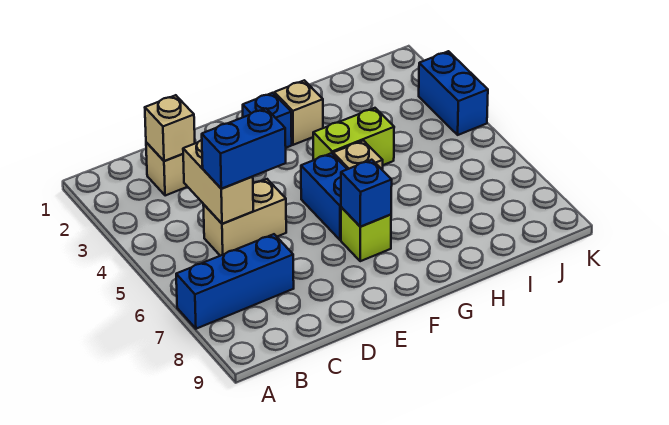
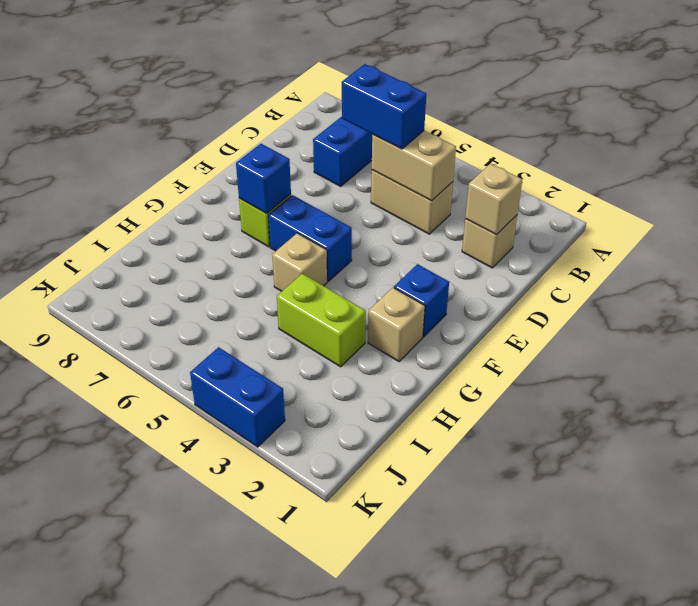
tan brick C5:D5 level 1 -> tan brick C4:C5 level 1
blue brick C5:D5 level 3 -> blue brick C5:C6 level 3
lime brick G4:H4 level 1 -> lime brick H3:H4 level 1

